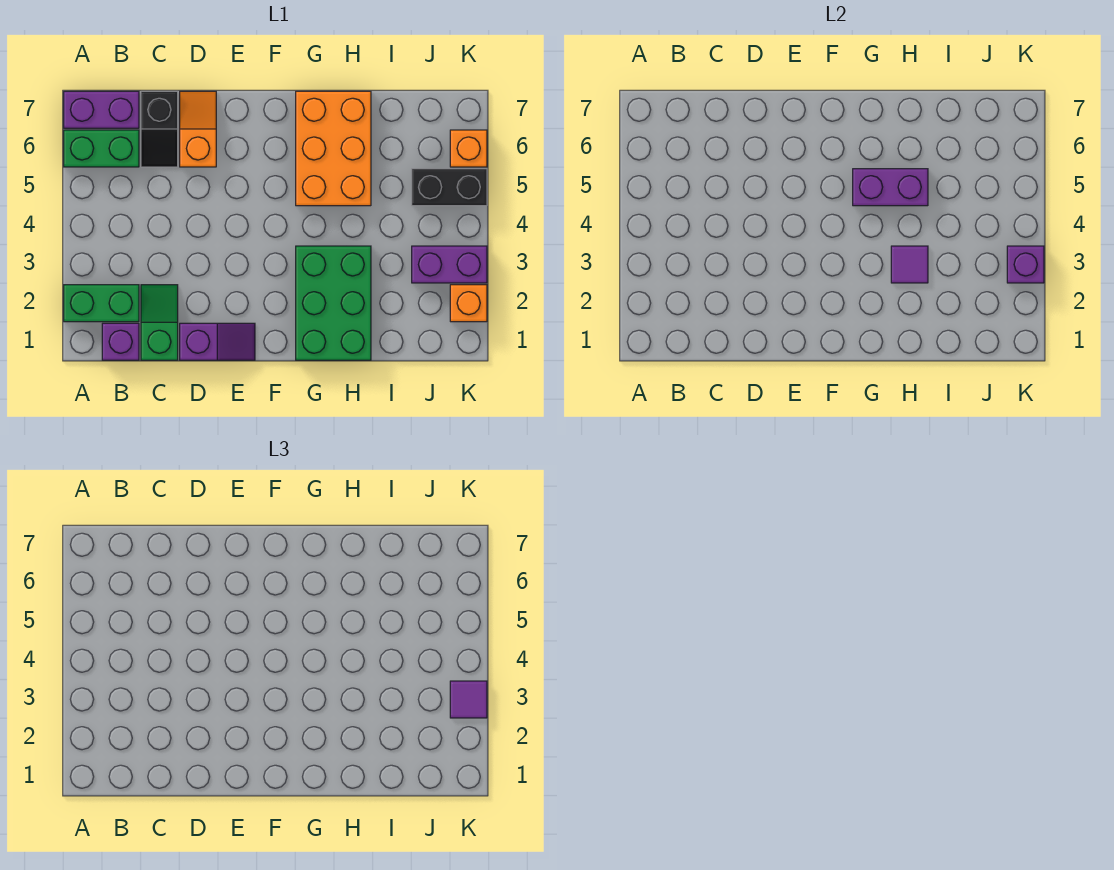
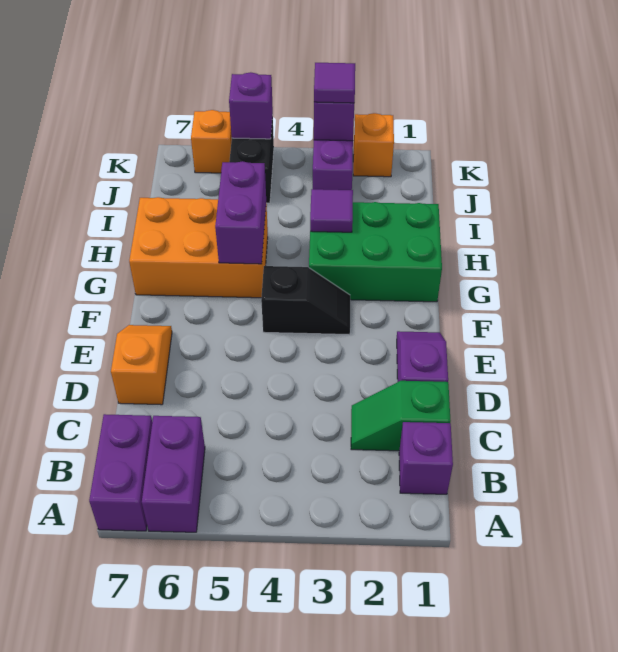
green brick A2:B2 level 1 -> none
green brick A6:B6 level 1 -> purple brick A6:B6 level 1
black slope C6:C7 level 1 top 7 -> black slope F3:F4 level 1 top 4
orange slope D6:D7 level 1 top 6 -> orange slope D7:E7 level 1 top D
none -> purple brick K5 level 2

